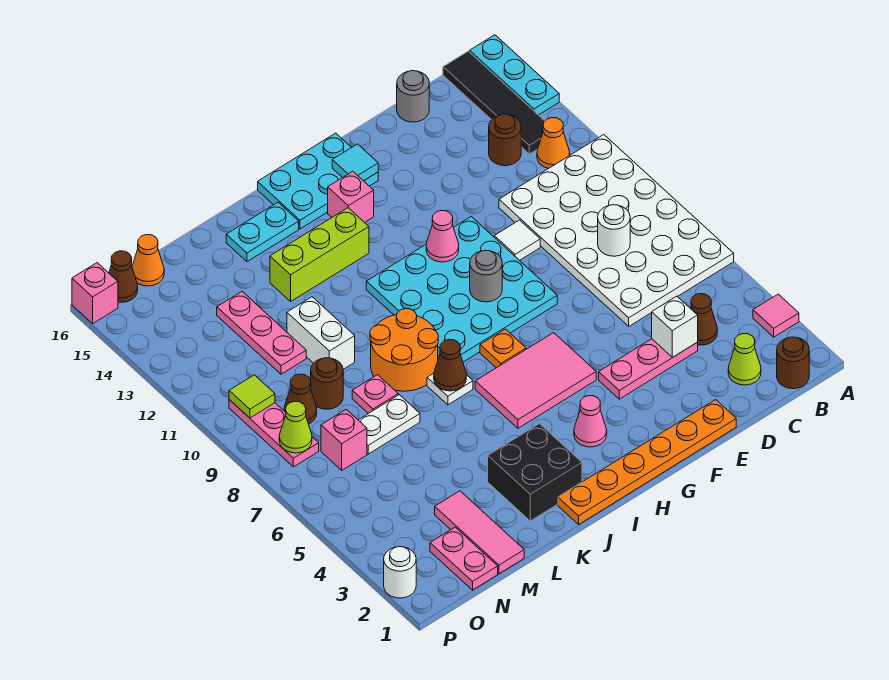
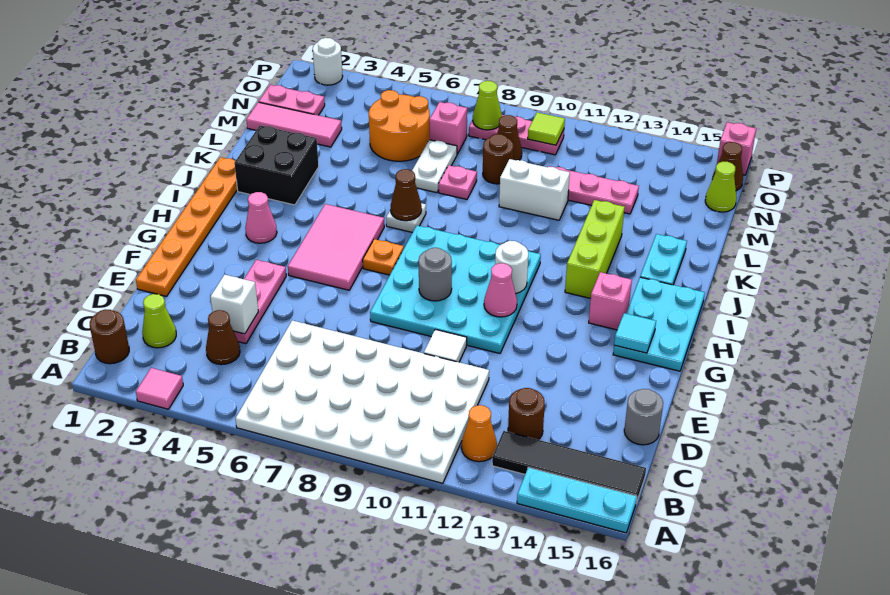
white round brick C8 level 2 -> white round brick H11 level 2
orange round brick J8:K9 level 1 -> orange round brick M5:N6 level 1
orange cone N16 level 1 -> lime cone N16 level 1

